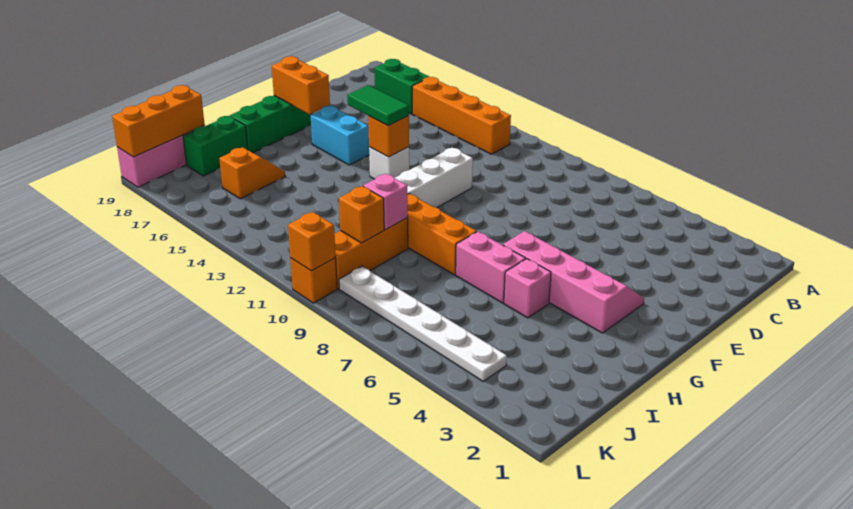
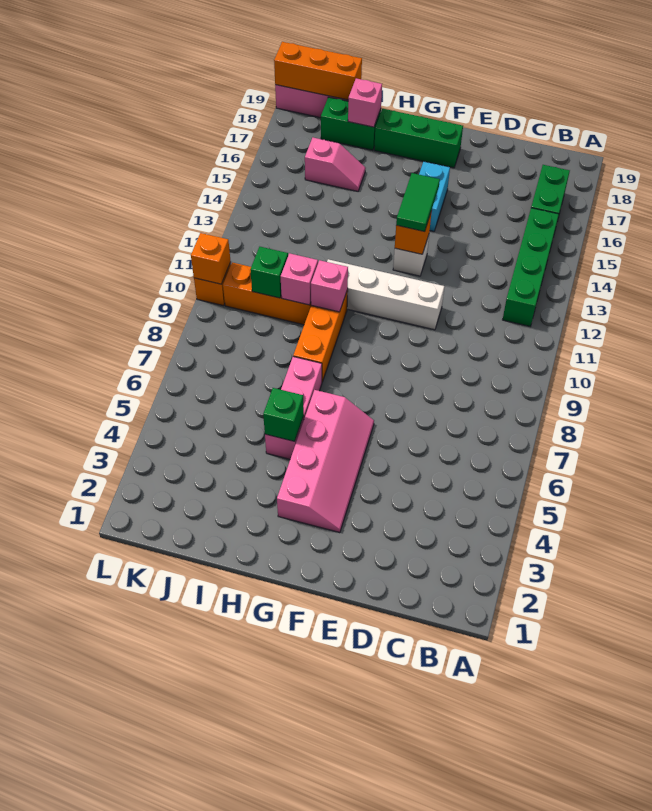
orange brick B12:B15 level 1 -> green brick B12:B15 level 1
orange brick F17:F18 level 2 -> none
none -> green brick H5 level 2
none -> pink brick H10 level 2
orange slope I16:J16 level 1 top J -> pink slope I16:J16 level 1 top J
none -> pink brick I18 level 2
orange brick J10 level 2 -> green brick J10 level 2
white plate K4:K9 level 1 -> none

